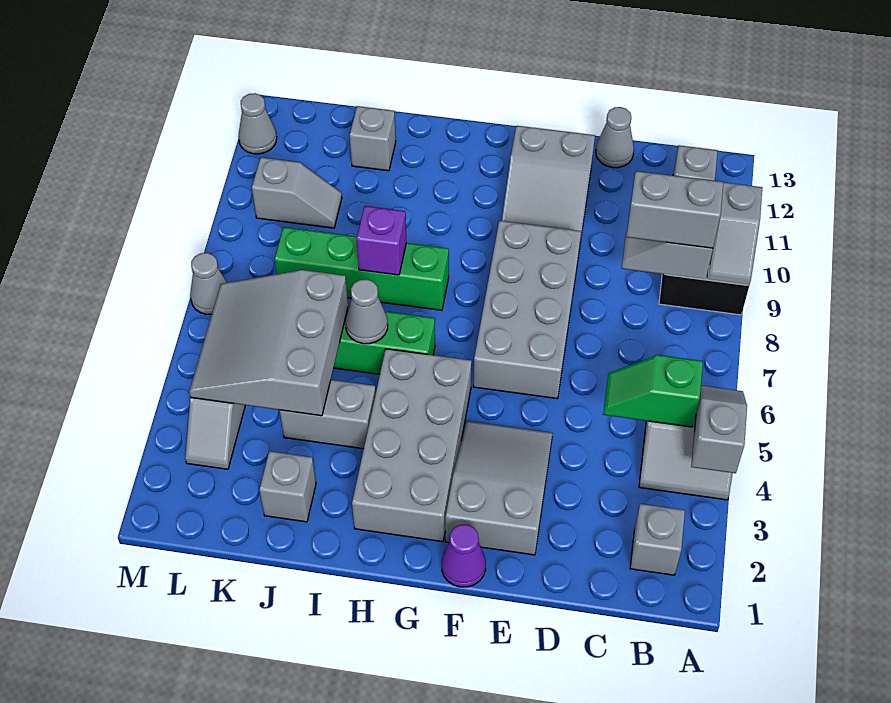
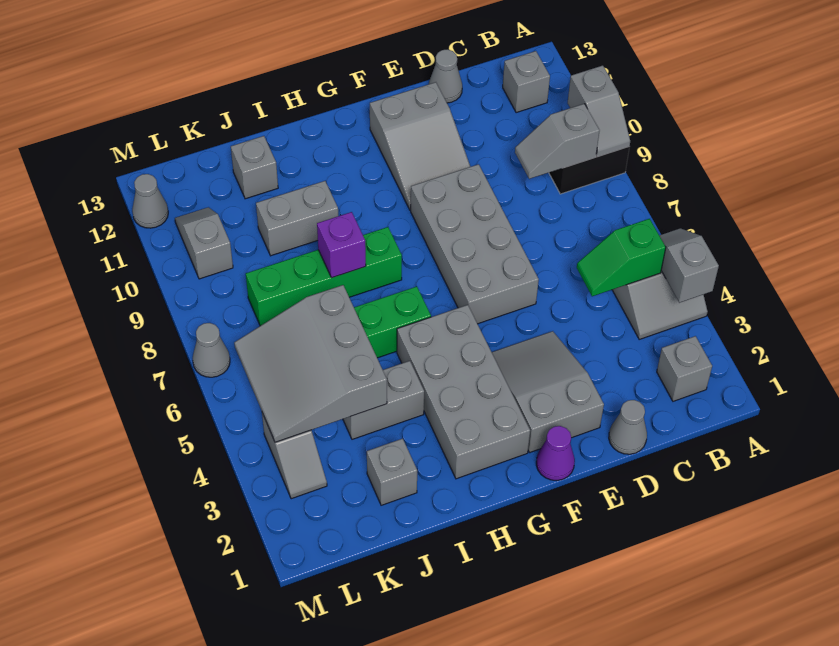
grey brick B9:C9 level 3 -> grey brick I10:J10 level 1
grey cone I6 level 2 -> grey cone D1 level 1
grey slope K10:L10 level 1 top L -> grey slope L10:L11 level 1 top 10

